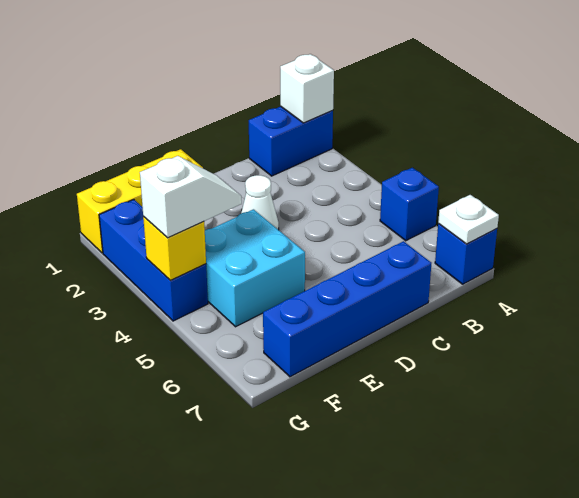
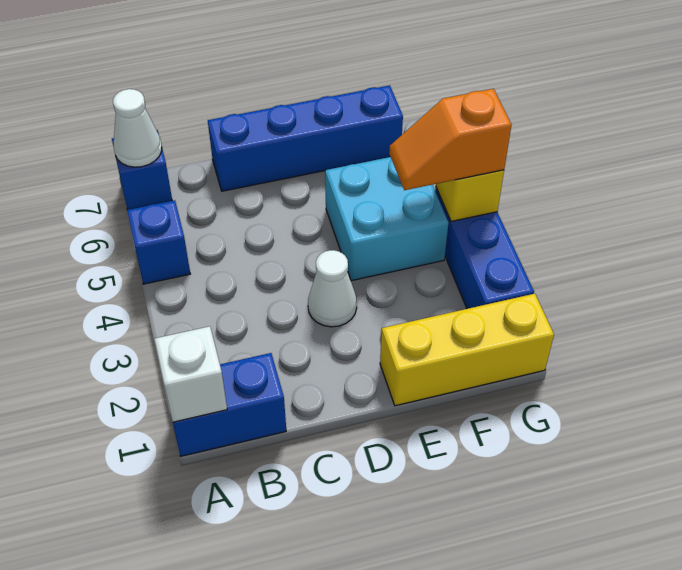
white plate A7 level 2 -> white cone A7 level 2
white slope F4:G4 level 3 top G -> orange slope F4:G4 level 3 top G

